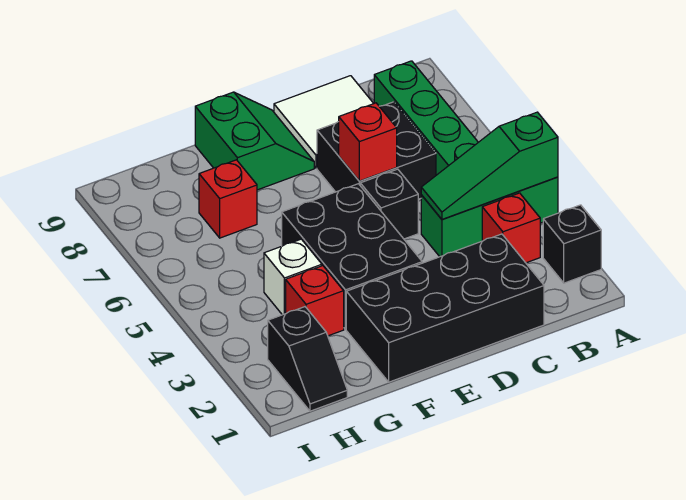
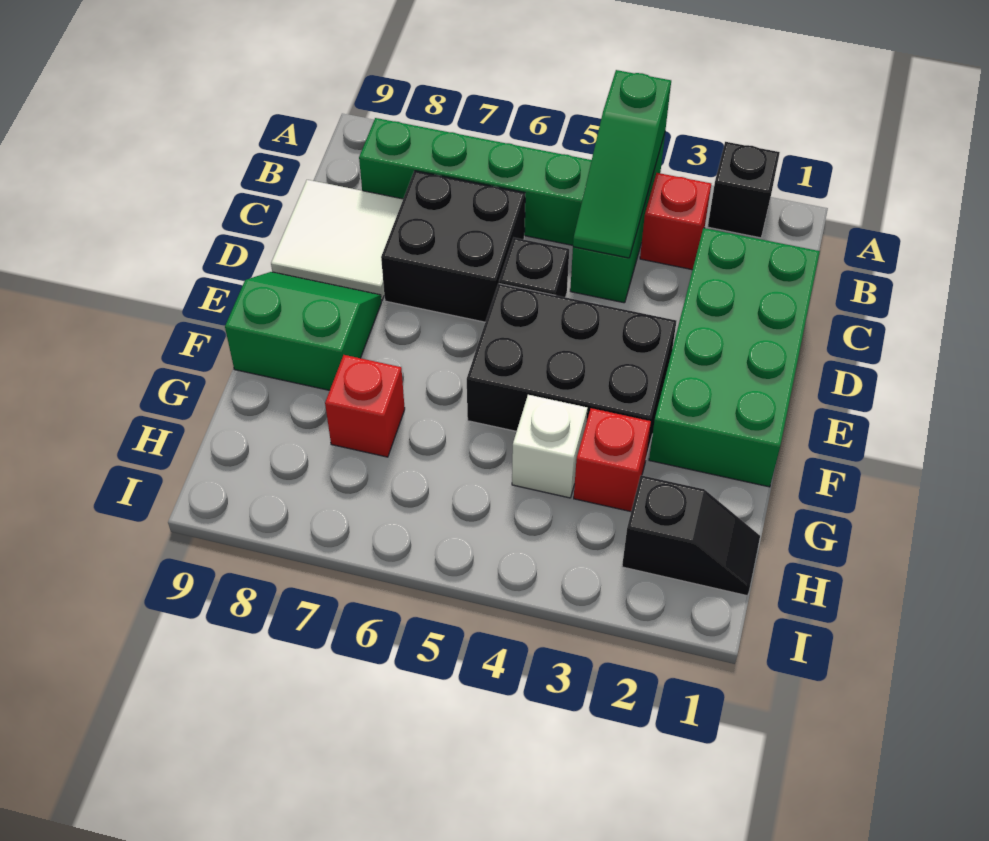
black brick C1:F2 level 1 -> green brick C1:F2 level 1
red brick D6 level 2 -> none

